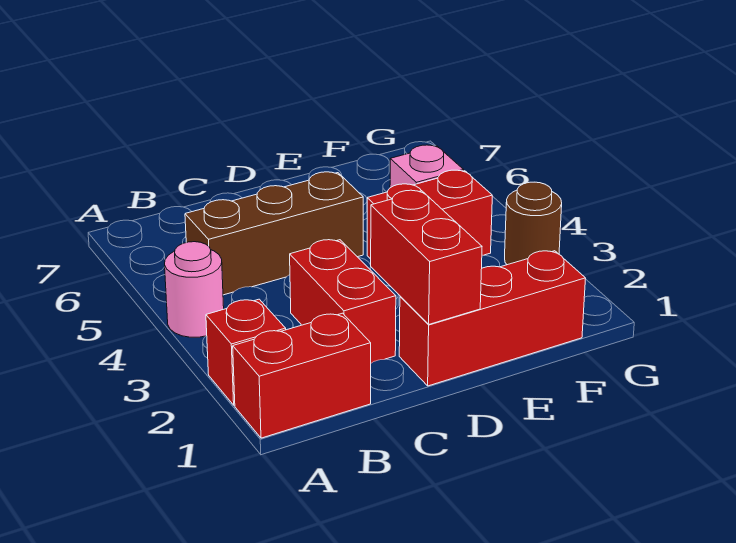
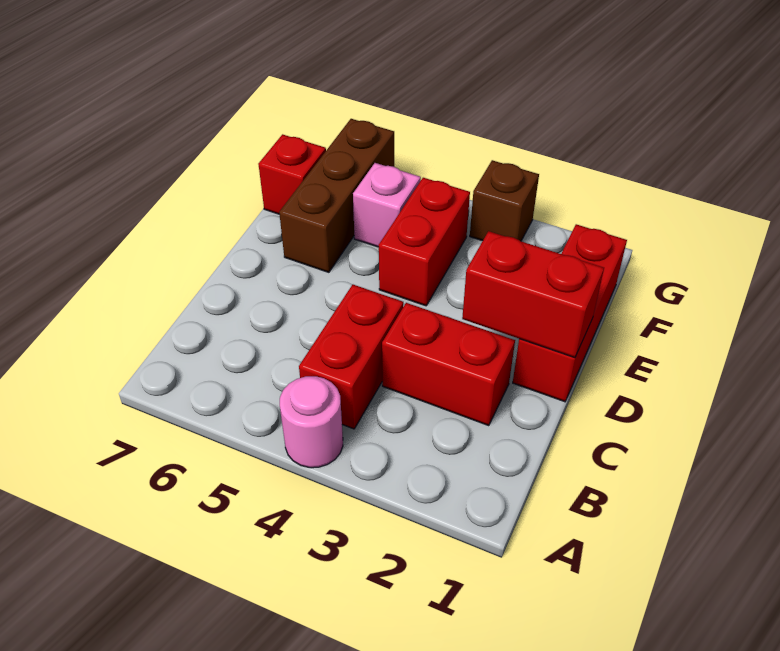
red brick A1:B1 level 1 -> red brick B4:C4 level 1
red brick A2 level 1 -> red brick F7 level 1
brown brick B5:D5 level 1 -> brown brick E6:G6 level 1
brown round brick G3 level 1 -> brown brick G3 level 1

